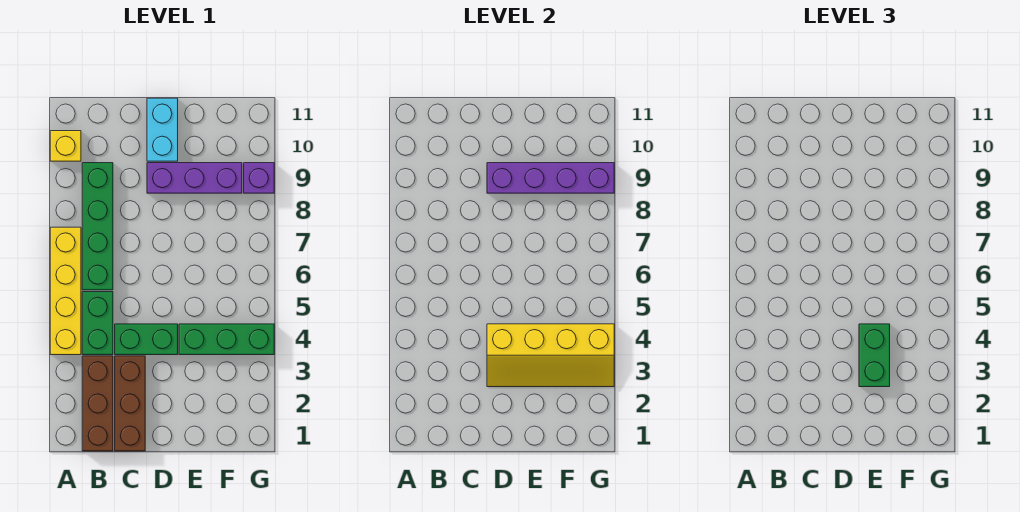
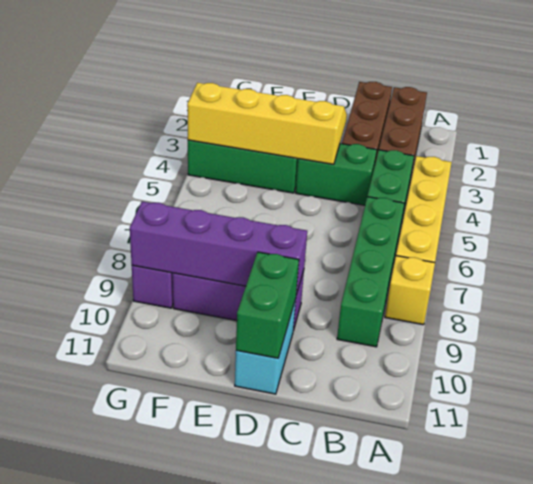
yellow brick A10 level 1 -> yellow brick A8 level 1
green brick E3:E4 level 3 -> green brick D10:D11 level 2

